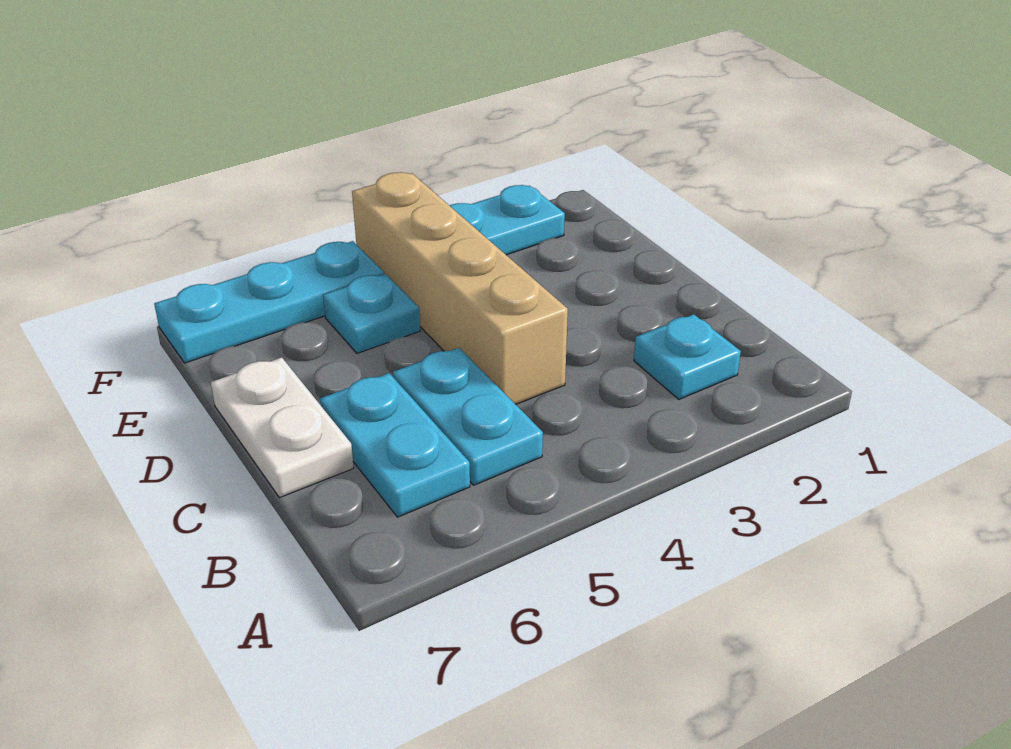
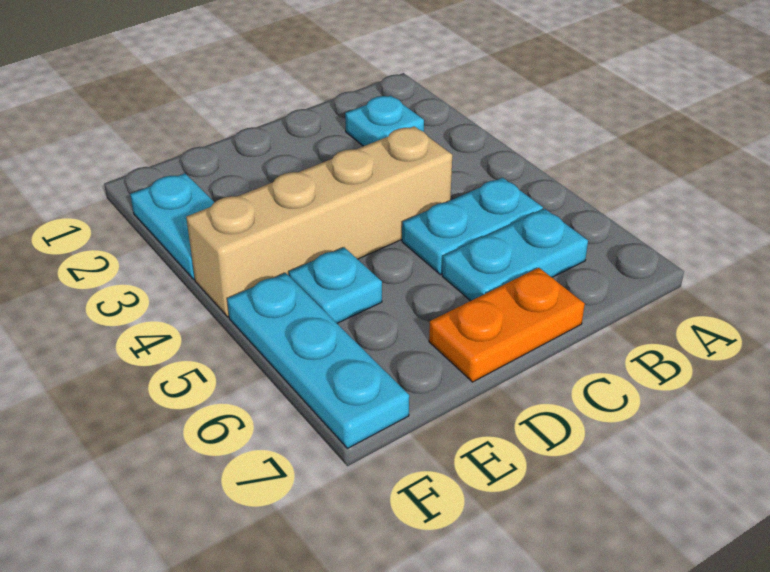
white plate C7:D7 level 1 -> orange plate C7:D7 level 1

